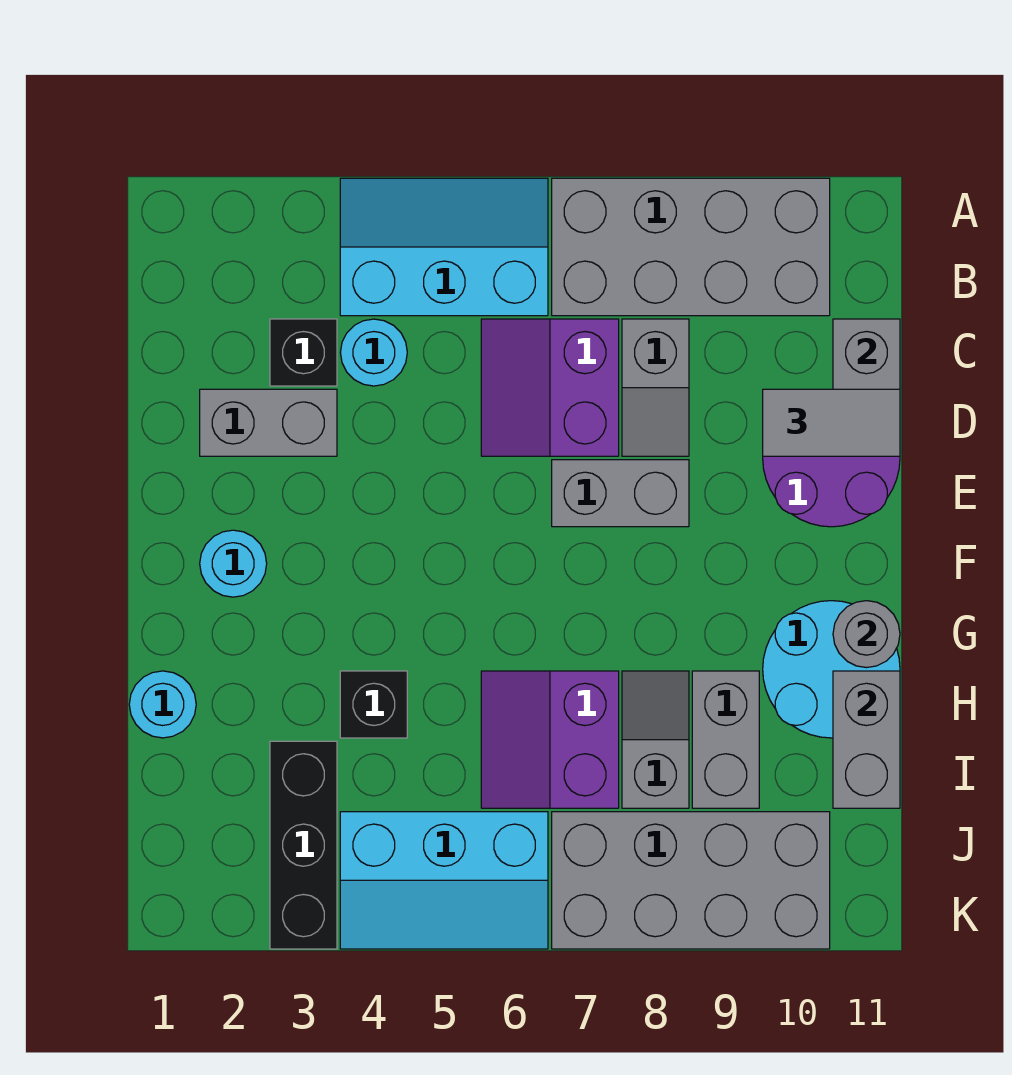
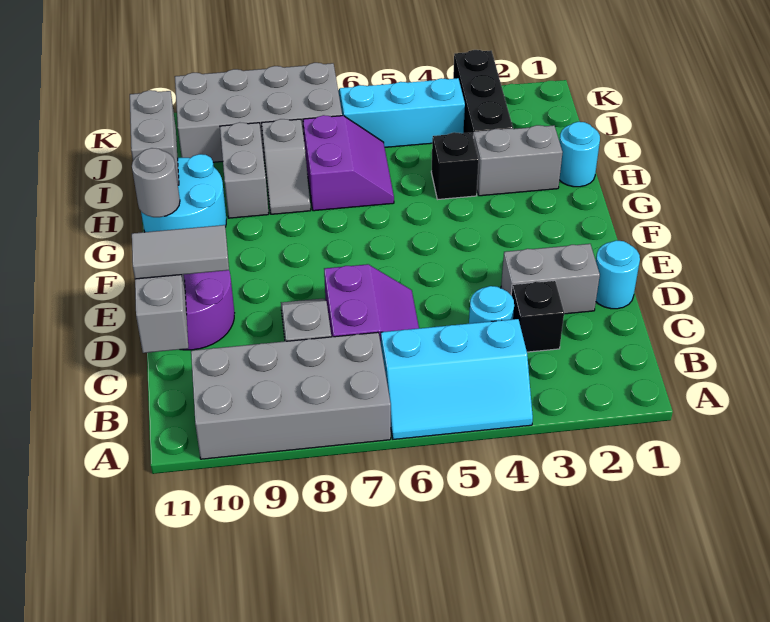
grey brick E7:E8 level 1 -> grey brick H2:H3 level 1
cyan round brick F2 level 1 -> cyan round brick D1 level 1

